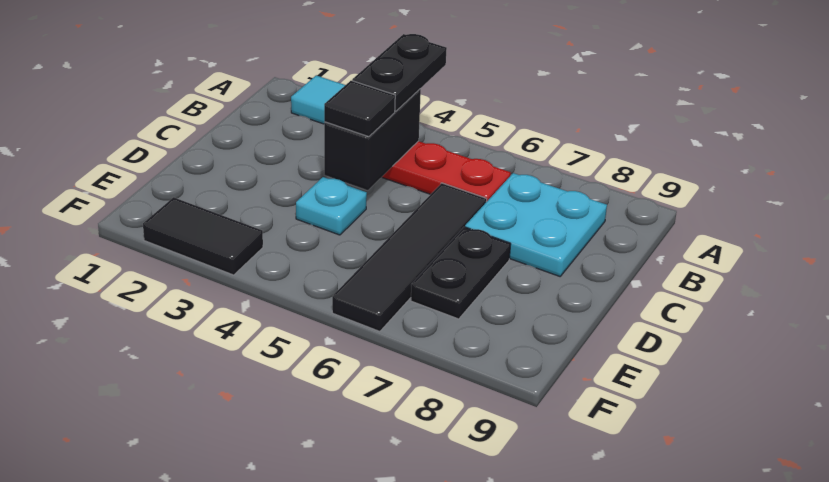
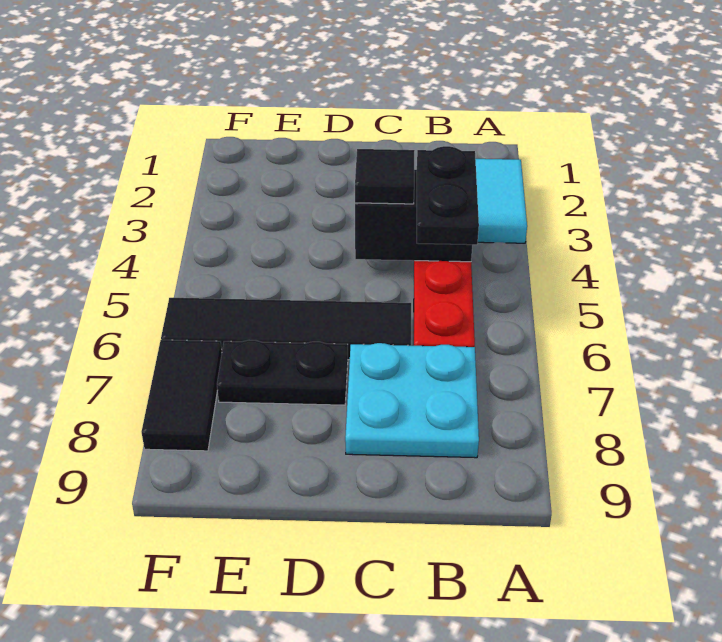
black plate A4:B4 level 3 -> black plate B4:B5 level 3
cyan plate D4 level 1 -> none
black tile F2:F3 level 1 -> black tile F7:F8 level 1

